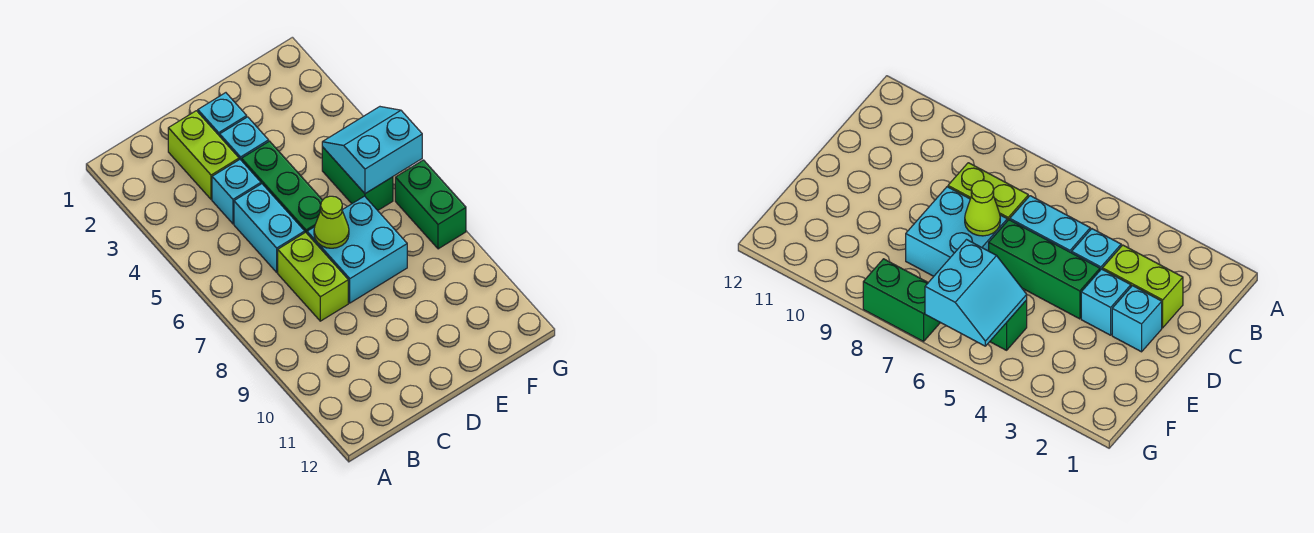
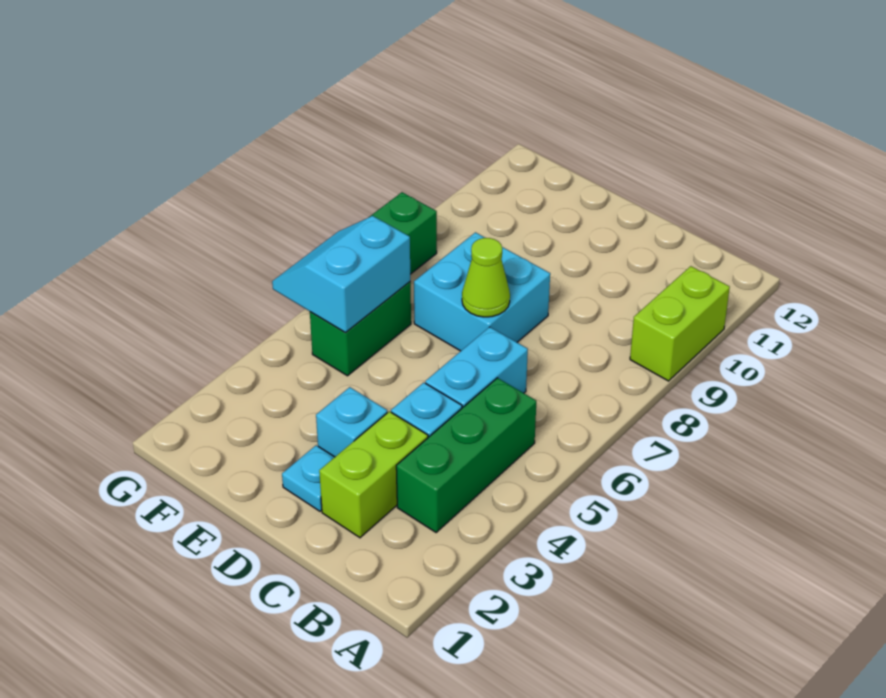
lime brick C7:C8 level 1 -> lime brick A9:A10 level 1
cyan brick D2 level 1 -> cyan plate D2 level 1
green brick D4:D6 level 1 -> green brick B3:B5 level 1
cyan slope F5:G6 level 2 top 6 -> cyan slope F5:G6 level 2 top F

